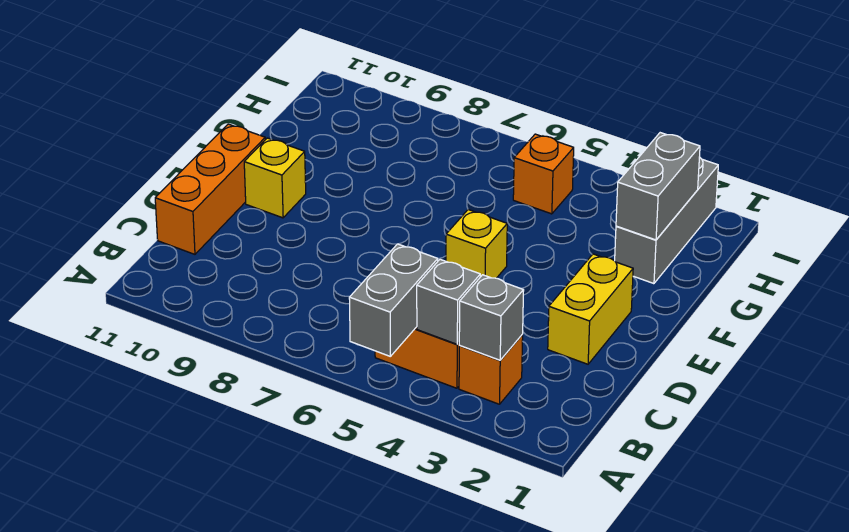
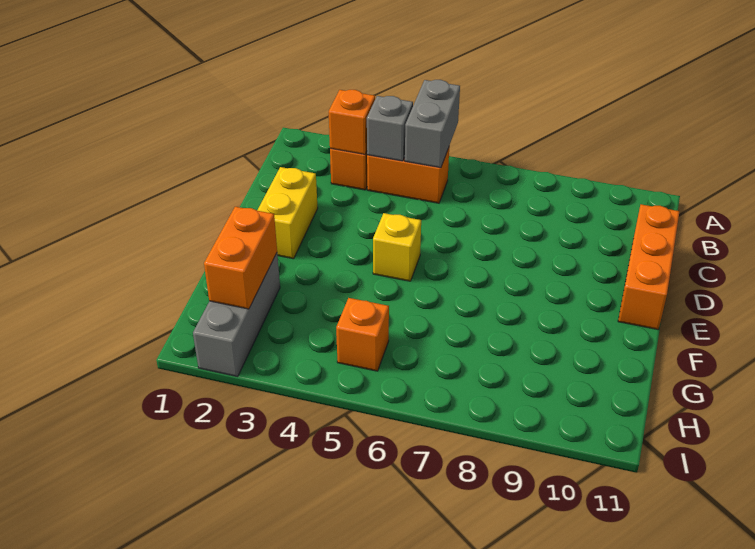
grey brick B3 level 2 -> orange brick B3 level 2
yellow brick E10 level 1 -> none
grey brick G2:H2 level 2 -> orange brick G2:H2 level 2

